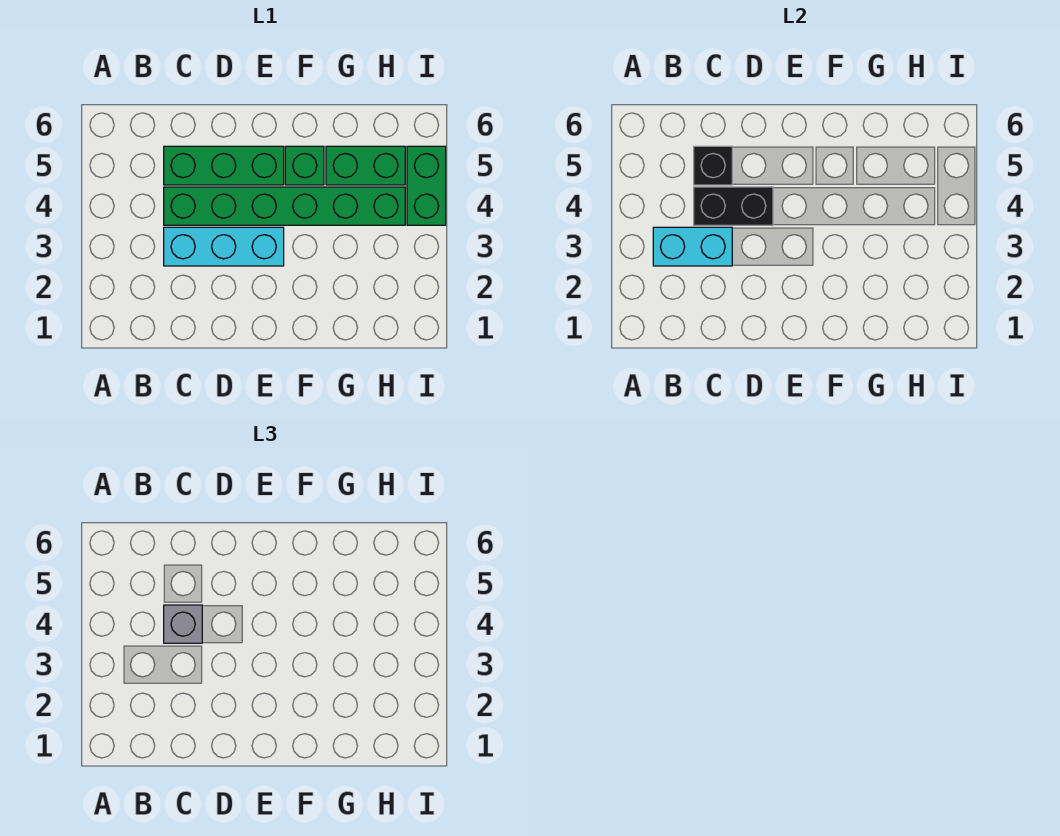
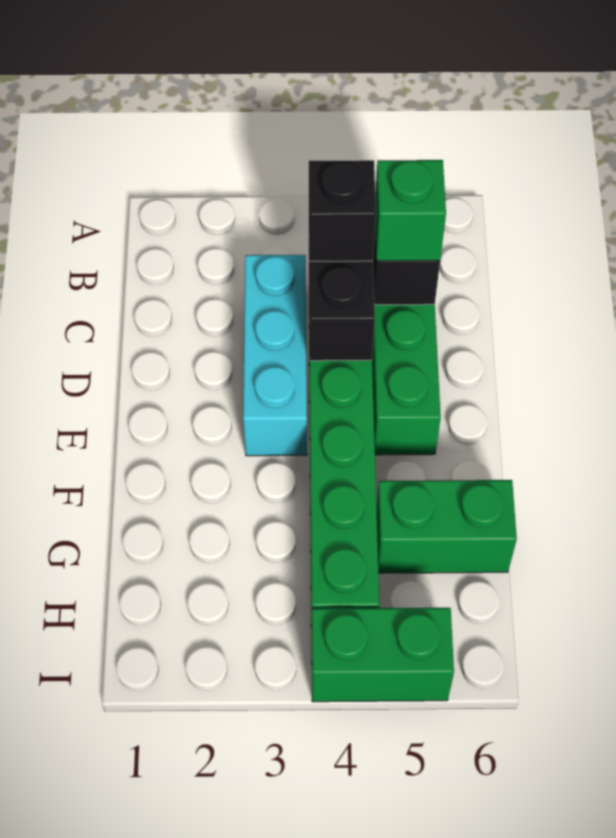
cyan brick B3:C3 level 2 -> none
grey brick C4 level 3 -> black brick C4 level 3
green brick F5 level 1 -> green brick C5 level 3
green brick G5:H5 level 1 -> green brick G5:G6 level 1

